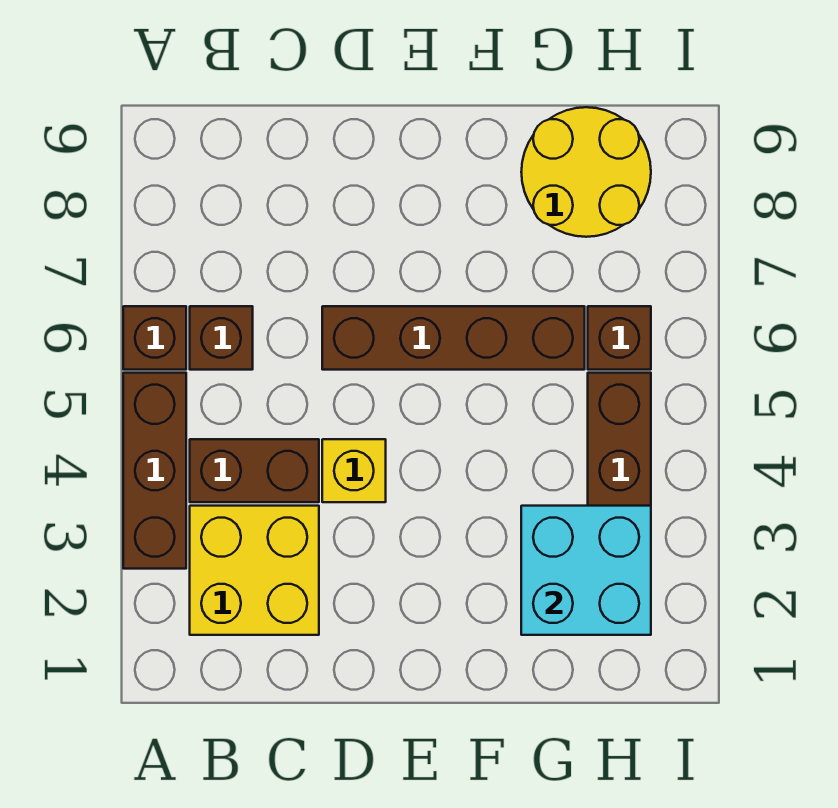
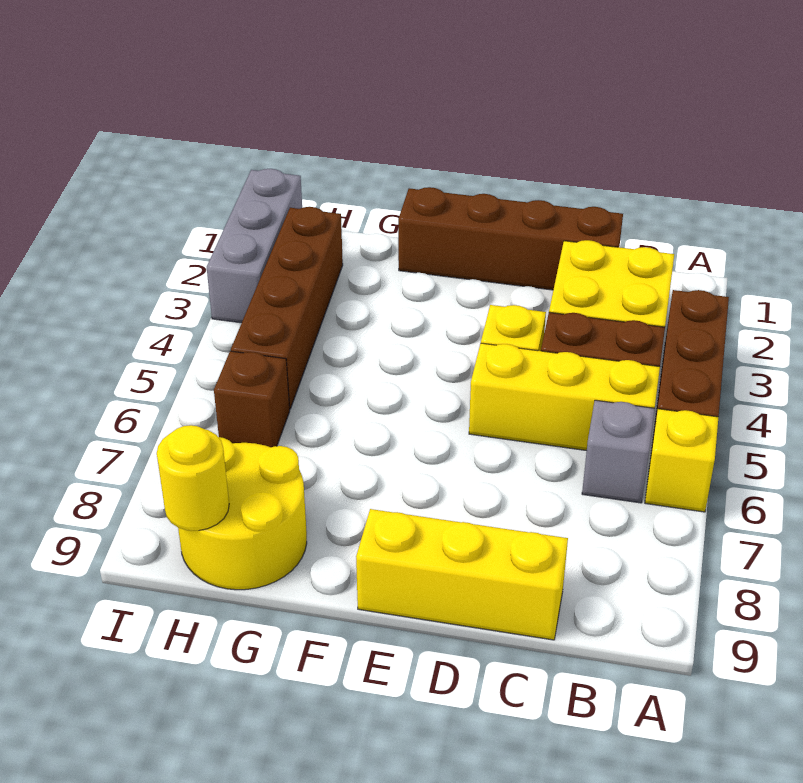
brown brick A6 level 1 -> yellow brick A6 level 1
none -> yellow brick B5:D5 level 1
brown brick B6 level 1 -> grey brick B6 level 1
none -> yellow brick C9:E9 level 1
brown brick D6:G6 level 1 -> brown brick C1:F1 level 1
cyan brick G2:H3 level 2 -> none
none -> yellow round brick H9 level 2
none -> grey brick I1:I3 level 1

